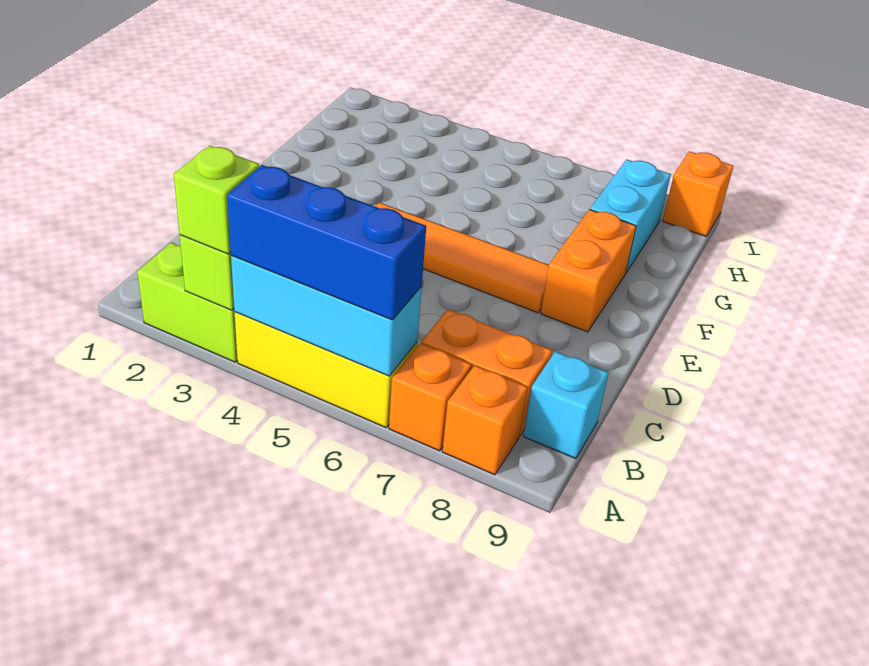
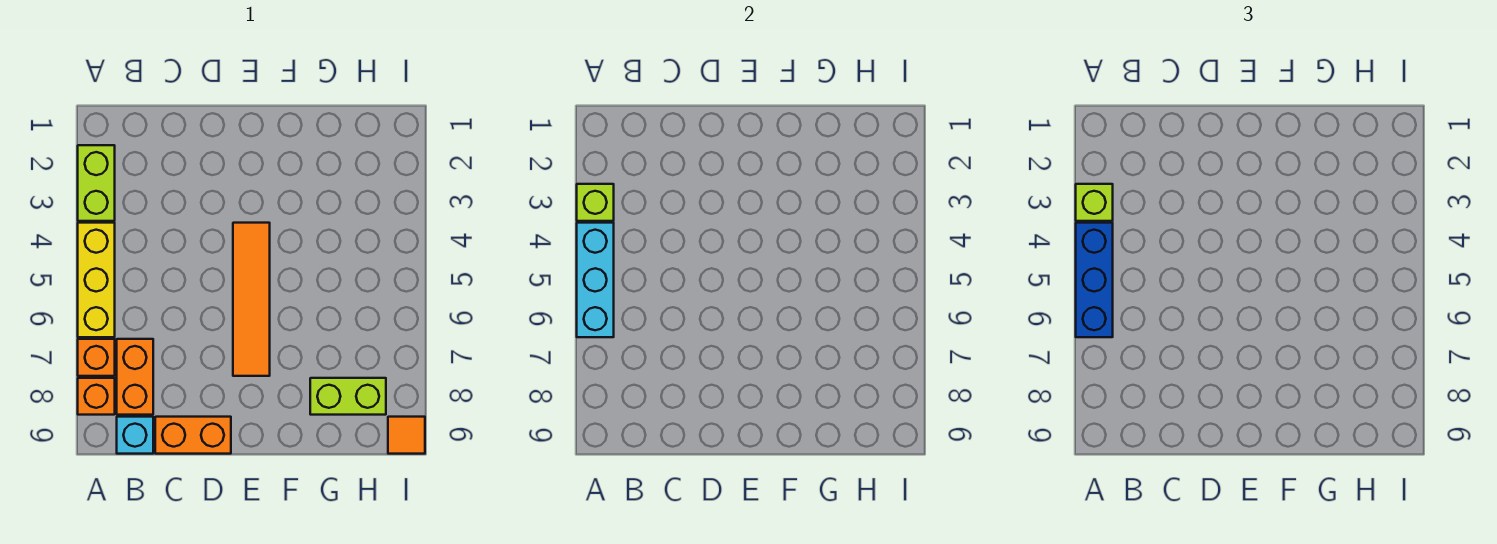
orange brick E8:F8 level 1 -> orange brick C9:D9 level 1
cyan brick G8:H8 level 1 -> lime brick G8:H8 level 1
orange brick I9 level 1 -> orange tile I9 level 1

